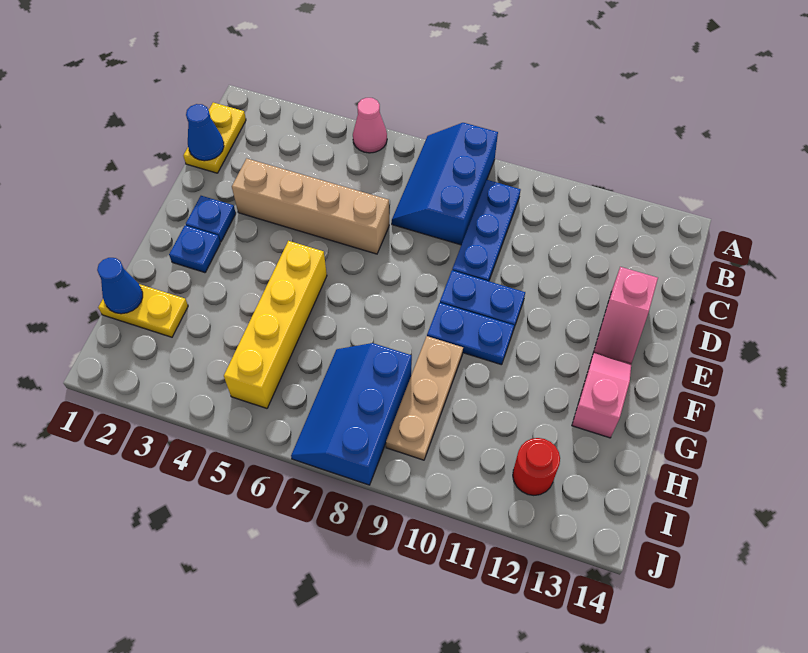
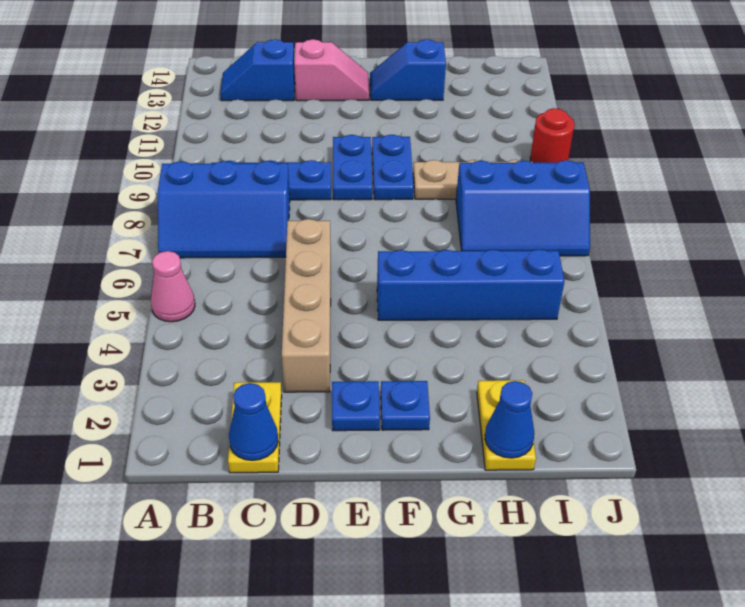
yellow plate B1:C1 level 1 -> yellow plate C1:C2 level 1
none -> blue slope B13:C13 level 1 top C
yellow brick F5:I5 level 1 -> blue brick F5:I5 level 1
pink slope F13:G13 level 1 top G -> blue slope F13:G13 level 1 top G
red round brick I12 level 1 -> red round brick J10 level 1

